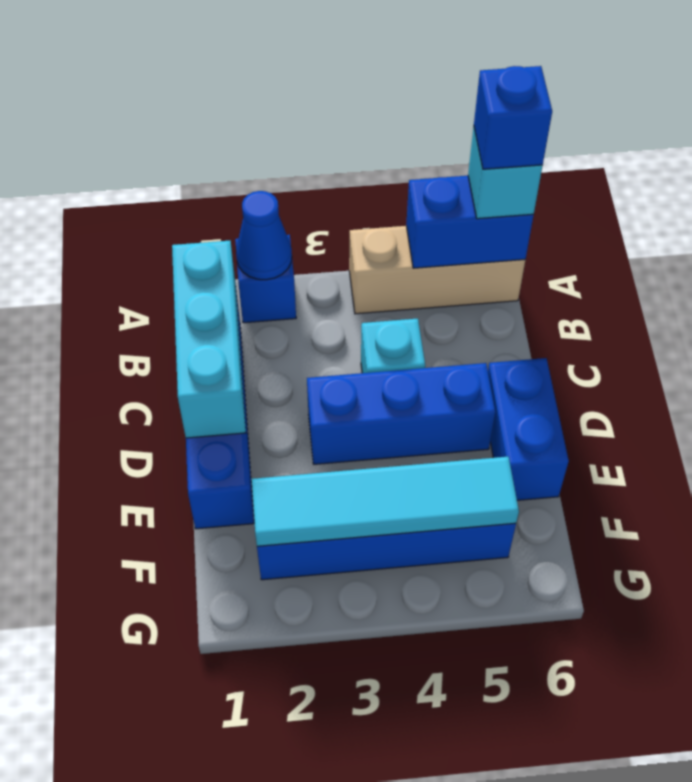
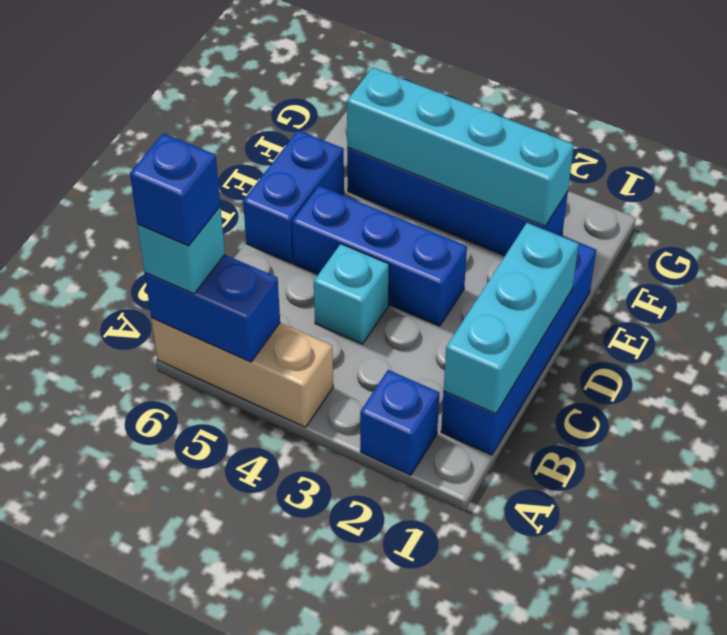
blue cone A2 level 2 -> none
cyan tile F2:F5 level 2 -> cyan brick F2:F5 level 2

